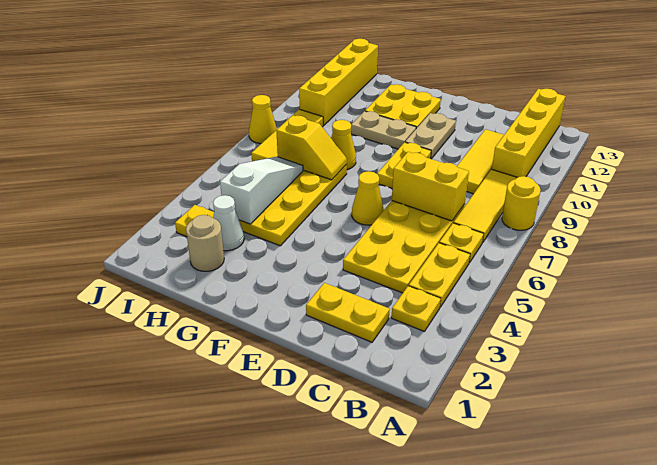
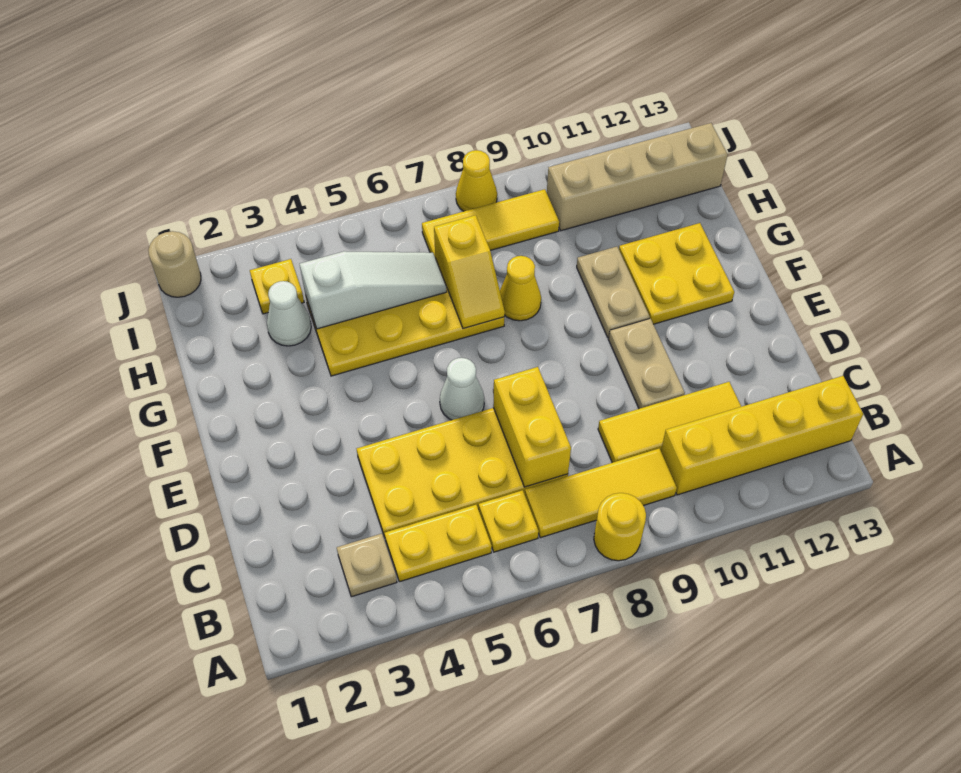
yellow plate B3 level 1 -> tan plate B3 level 1
yellow plate C2:D2 level 1 -> none
yellow cone E6 level 1 -> white cone E6 level 1
yellow plate E8:E9 level 1 -> none
tan plate E10:E11 level 1 -> tan plate D10:E10 level 1
tan round brick H2 level 1 -> tan round brick J1 level 1
yellow brick I10:I13 level 1 -> tan brick I10:I13 level 1

